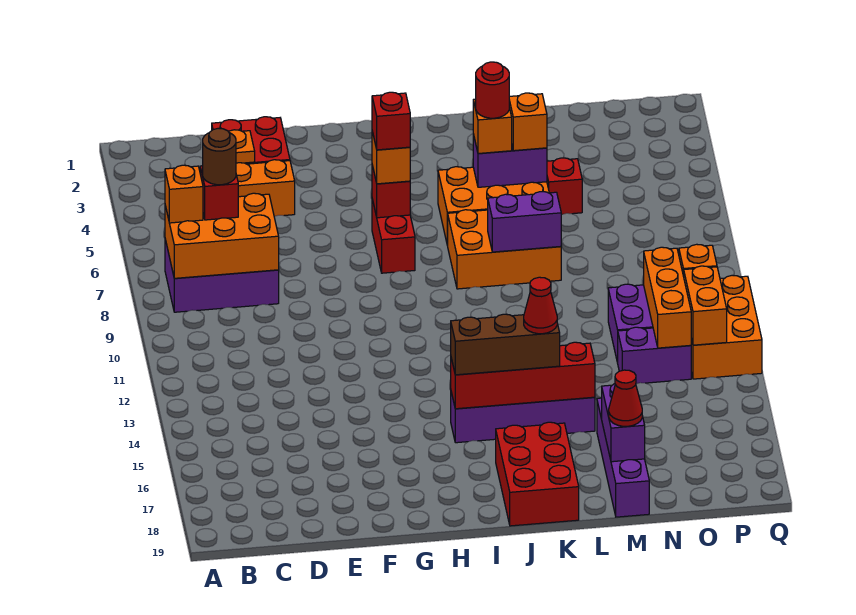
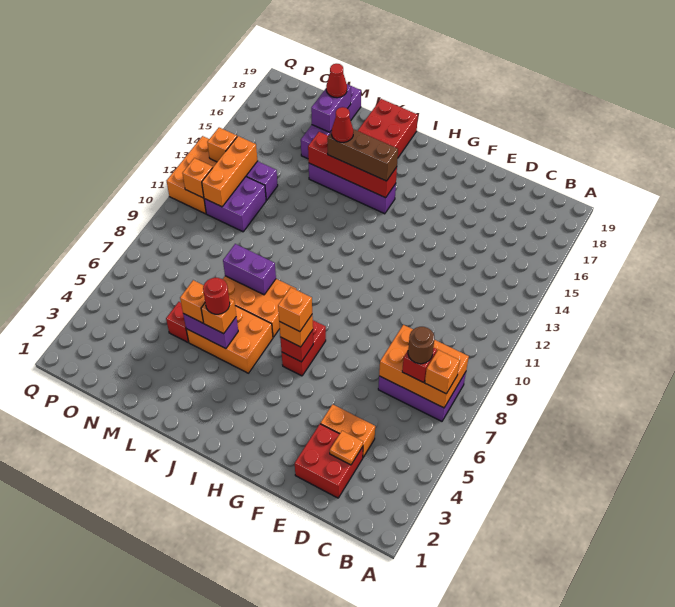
red brick H6 level 4 -> orange brick H6 level 4
orange brick P12:P13 level 2 -> orange brick P13 level 2

